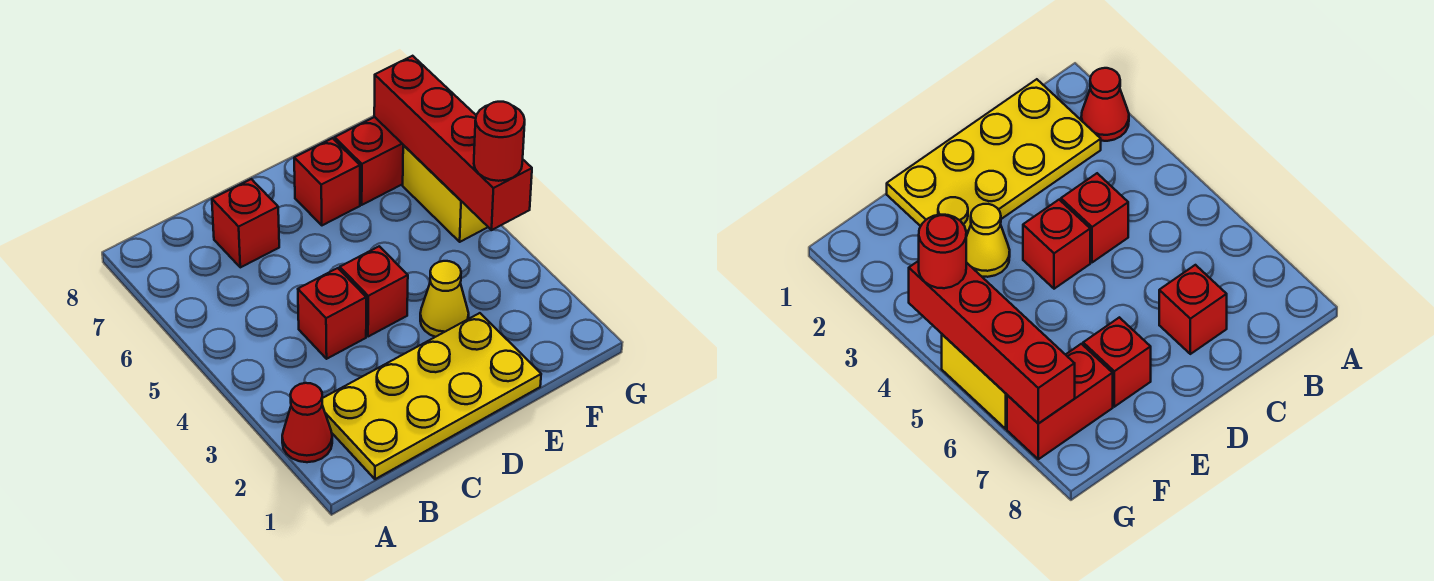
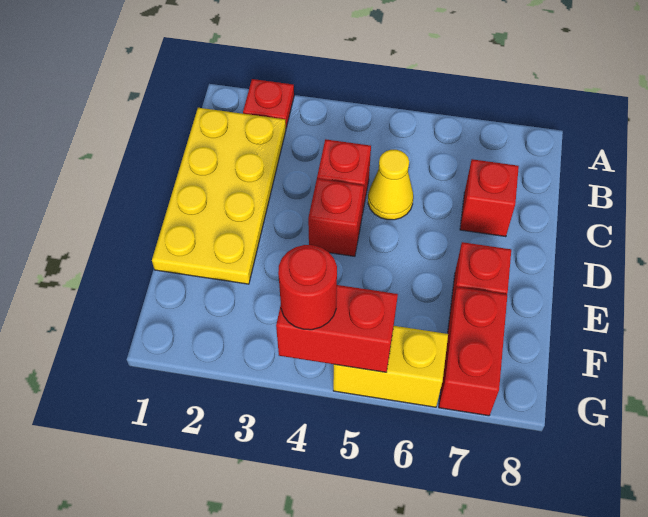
red cone A2 level 1 -> red plate A2 level 1
yellow cone E3 level 1 -> yellow cone C5 level 1
red brick G4:G7 level 2 -> red brick G4:G5 level 2

